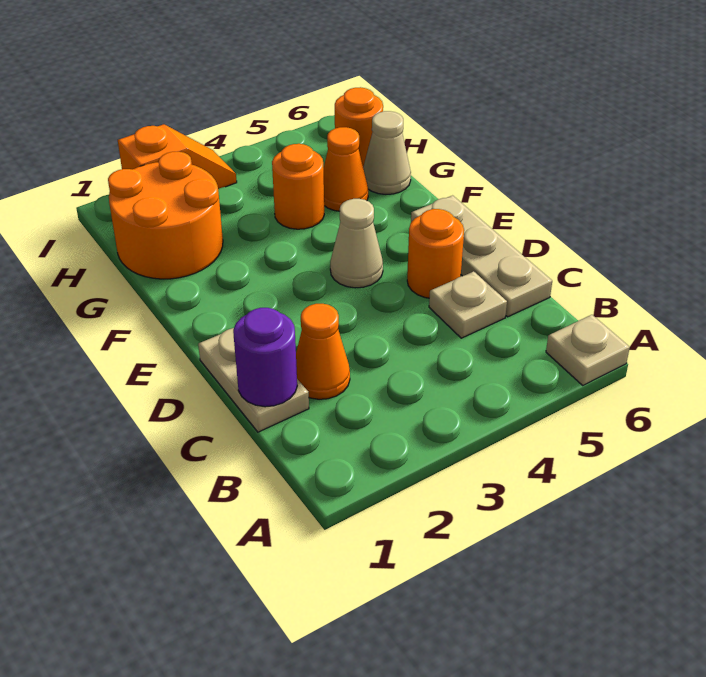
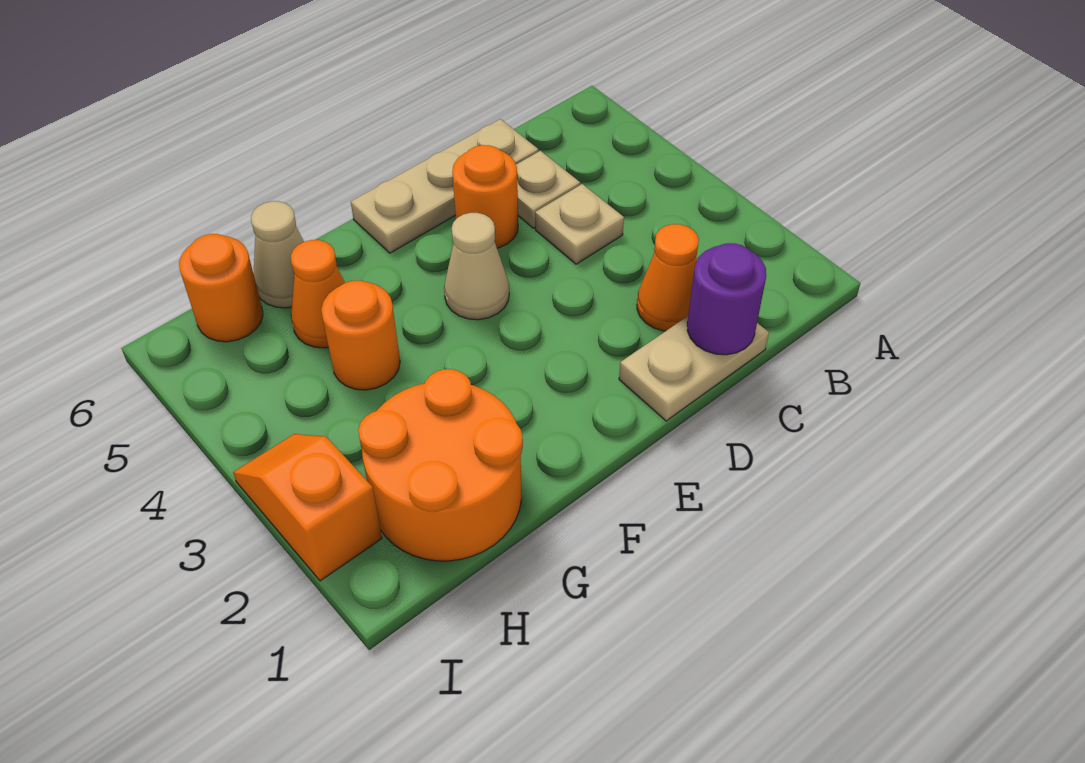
tan plate A6 level 1 -> tan plate C4 level 1

